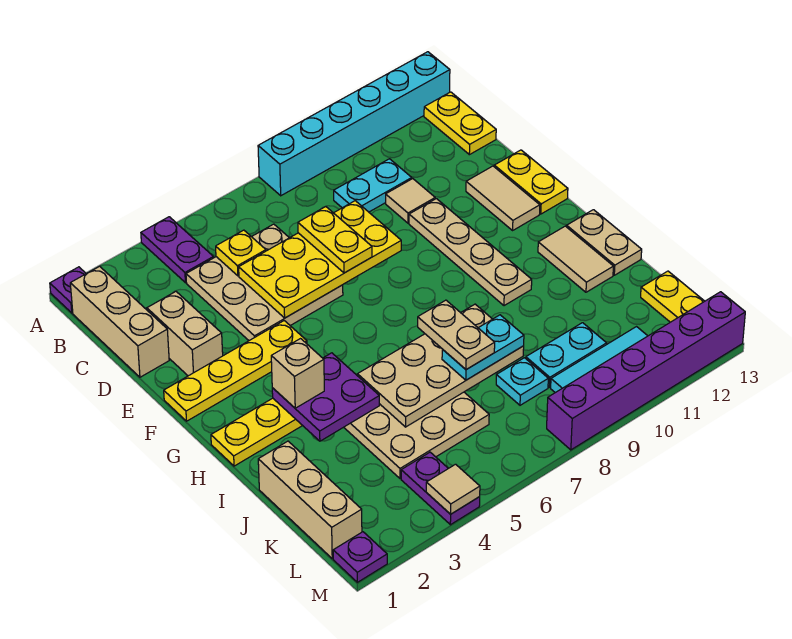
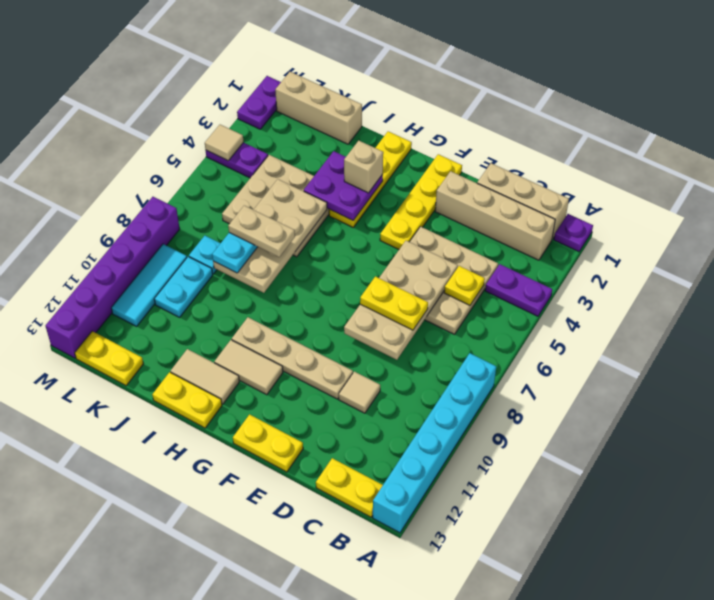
cyan plate C9:C10 level 1 -> none
tan brick D2:E2 level 1 -> tan brick B2:E2 level 1
yellow plate D5:E8 level 2 -> tan plate D5:E8 level 2
tan tile E12:F12 level 1 -> tan tile G11:H11 level 1
tan plate H13:I13 level 1 -> yellow plate H13:I13 level 1
purple plate M1 level 1 -> purple plate M1:M2 level 1

